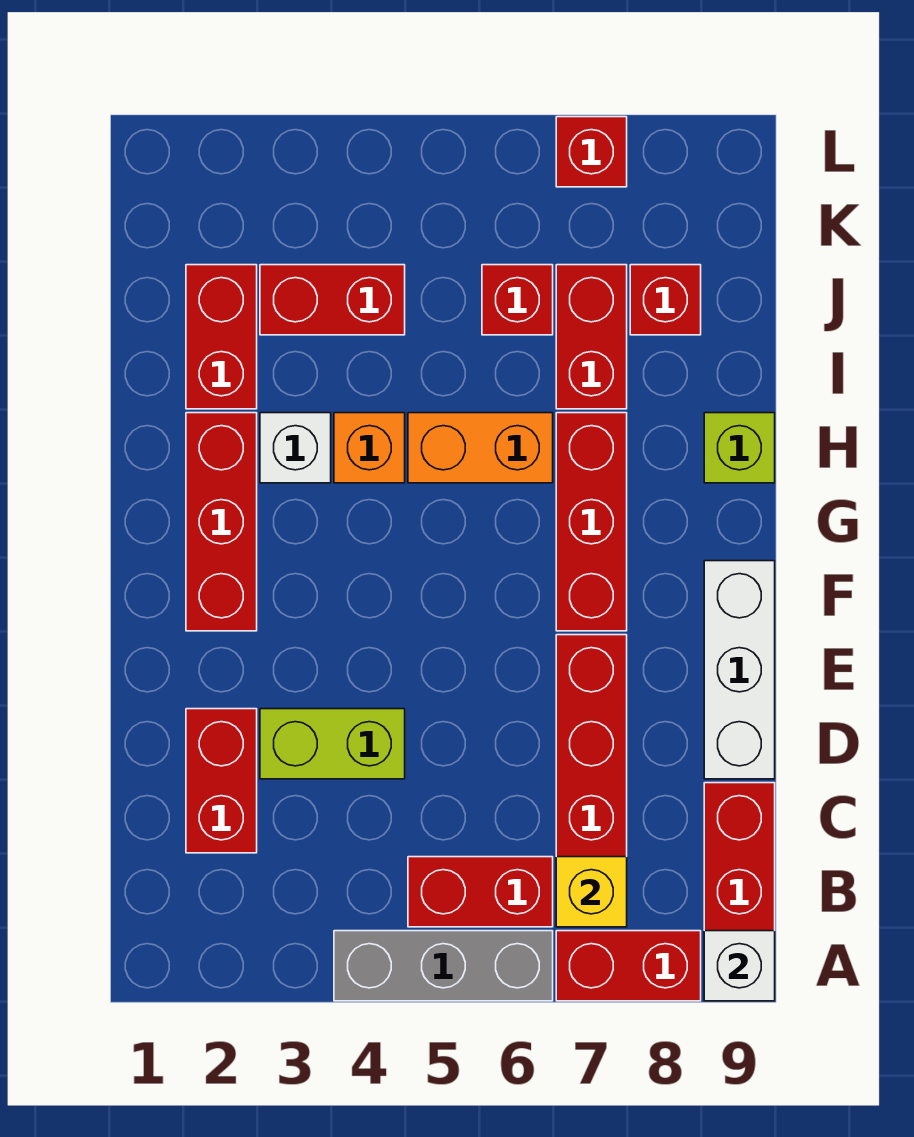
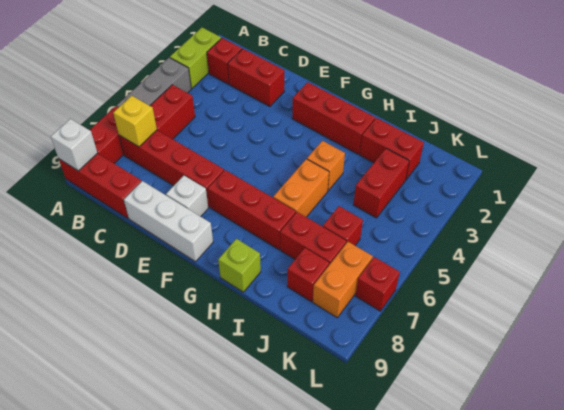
none -> red brick B2 level 1
lime brick D3:D4 level 1 -> lime brick A2:A3 level 1
white brick H3 level 1 -> white brick E8 level 1
none -> orange brick K7:K8 level 1

